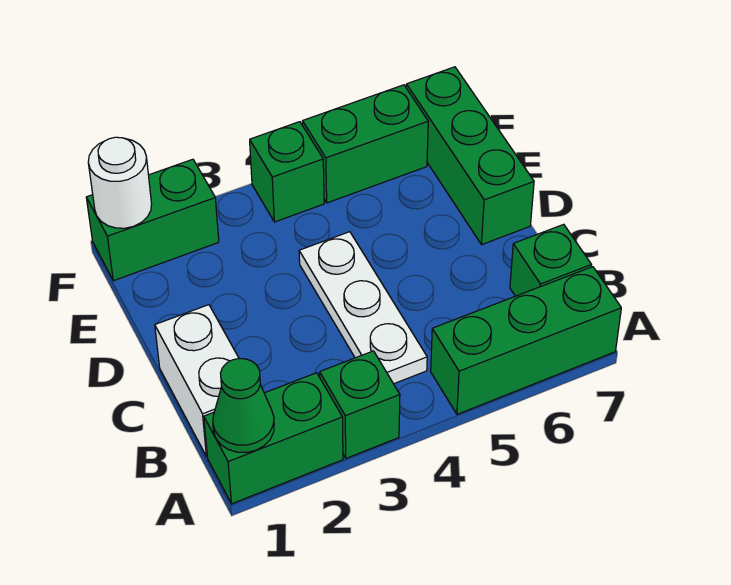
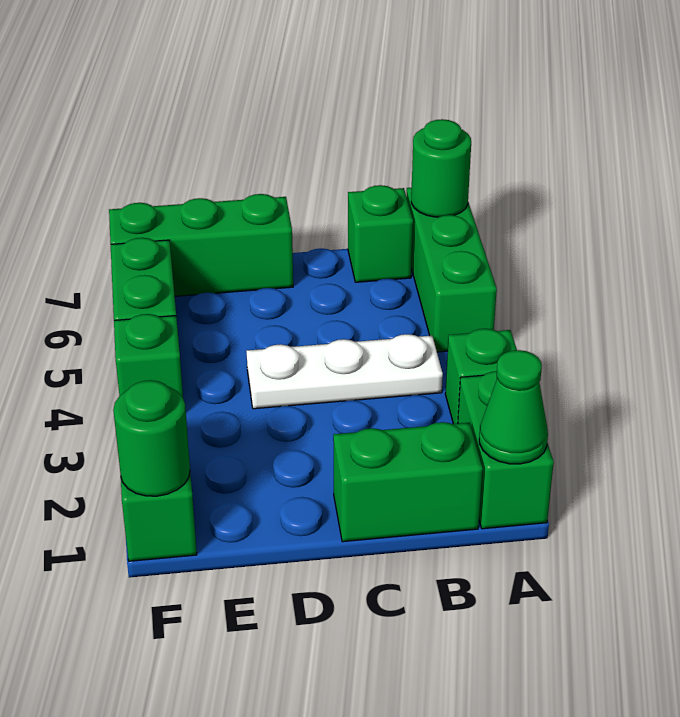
none -> green round brick A7 level 2
white brick B1:C1 level 1 -> green brick B1:C1 level 1
white round brick F1 level 2 -> green round brick F1 level 2

